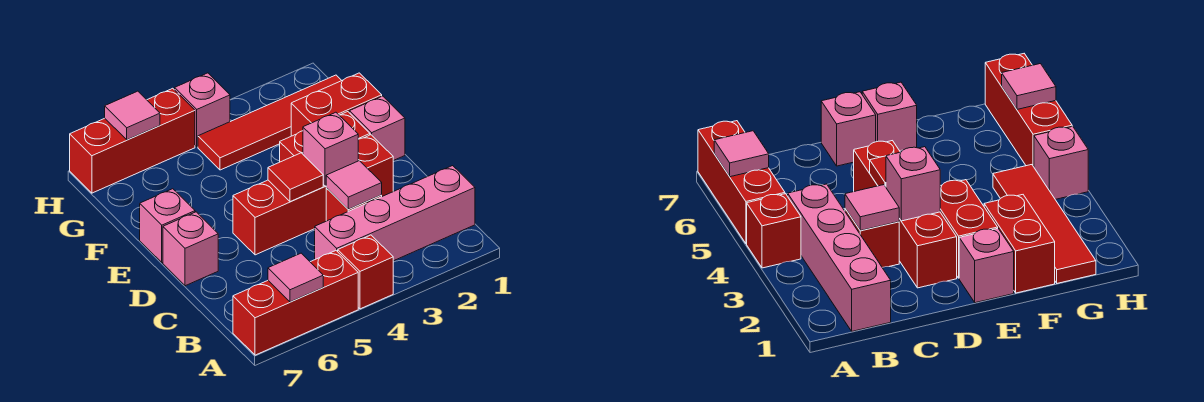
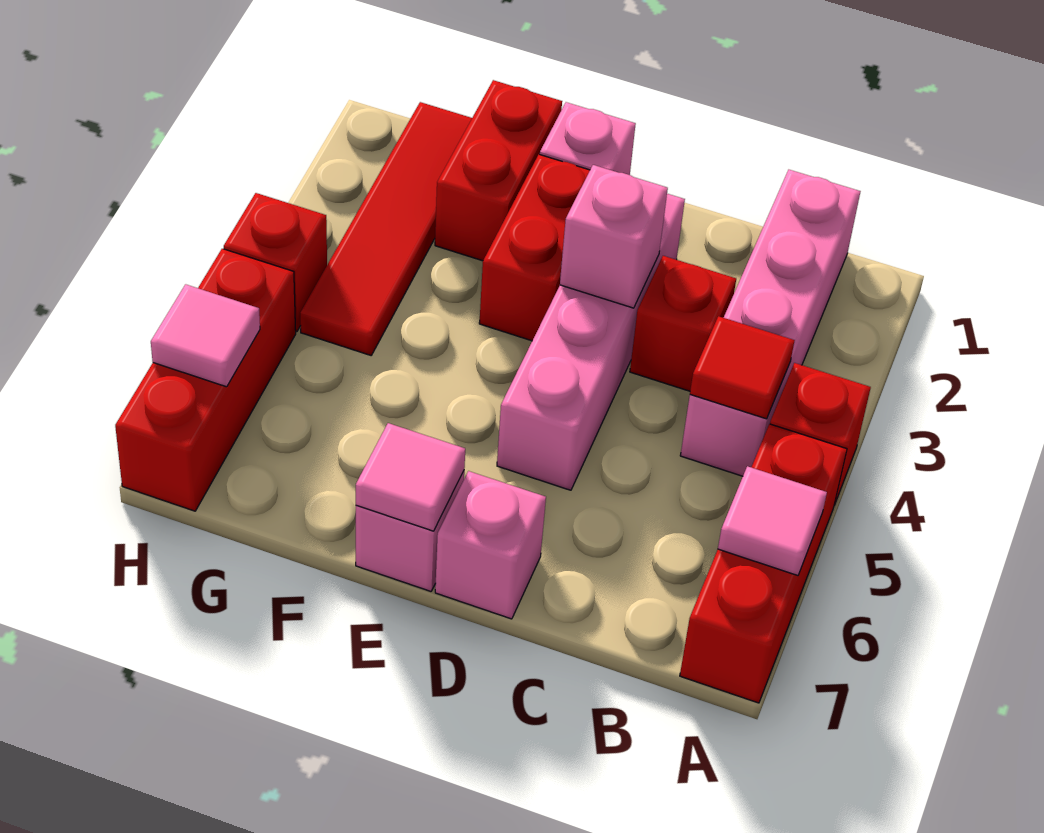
pink tile C3 level 2 -> pink tile E7 level 2
red brick D2:D5 level 1 -> pink brick D2:D5 level 1
red tile D4 level 2 -> red tile B4 level 2
pink brick H4 level 1 -> red brick H4 level 1

